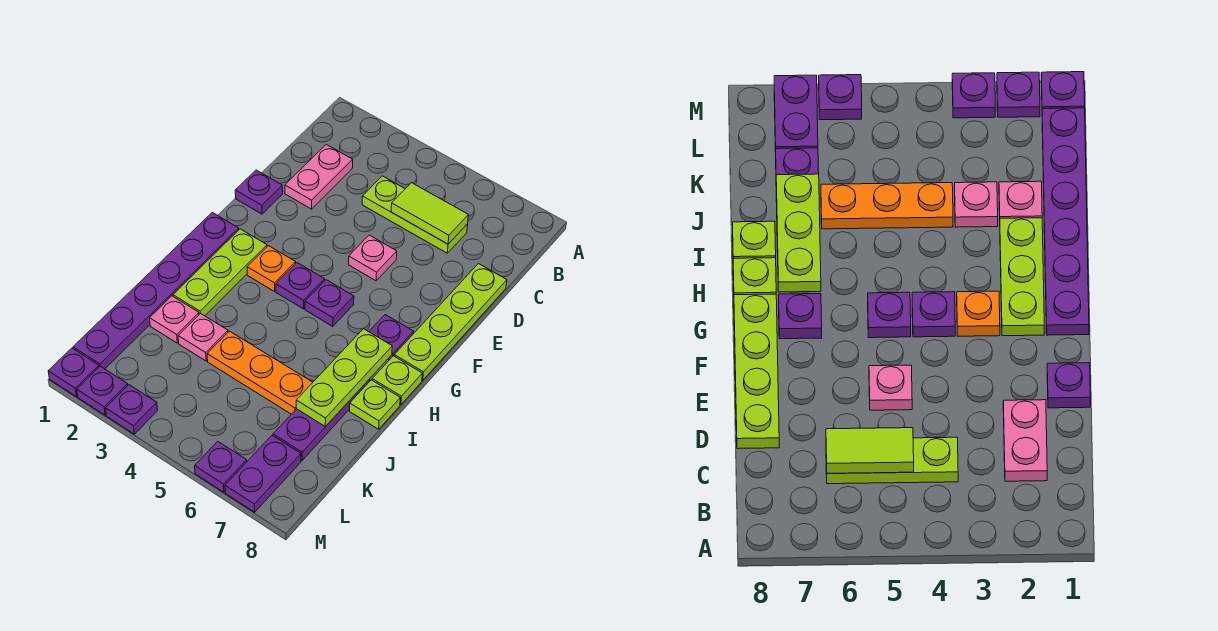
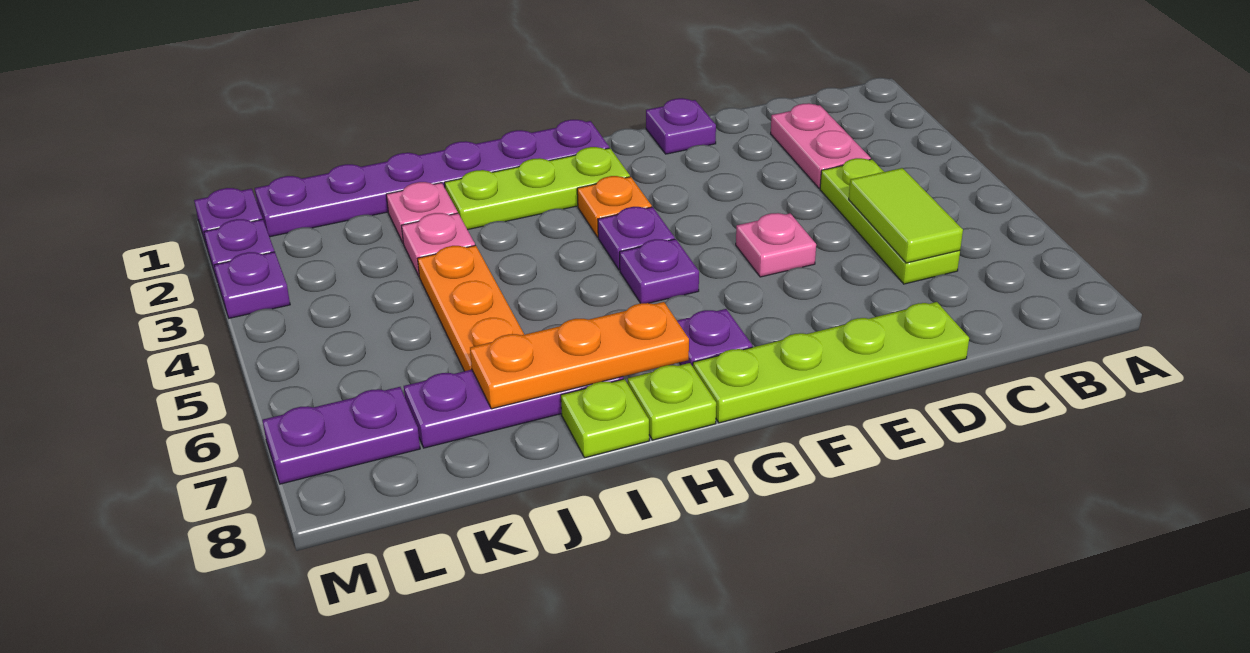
pink plate C2:D2 level 1 -> pink plate C2:C3 level 1
lime plate H7:J7 level 2 -> orange plate H7:J7 level 2
purple plate M6 level 1 -> none

